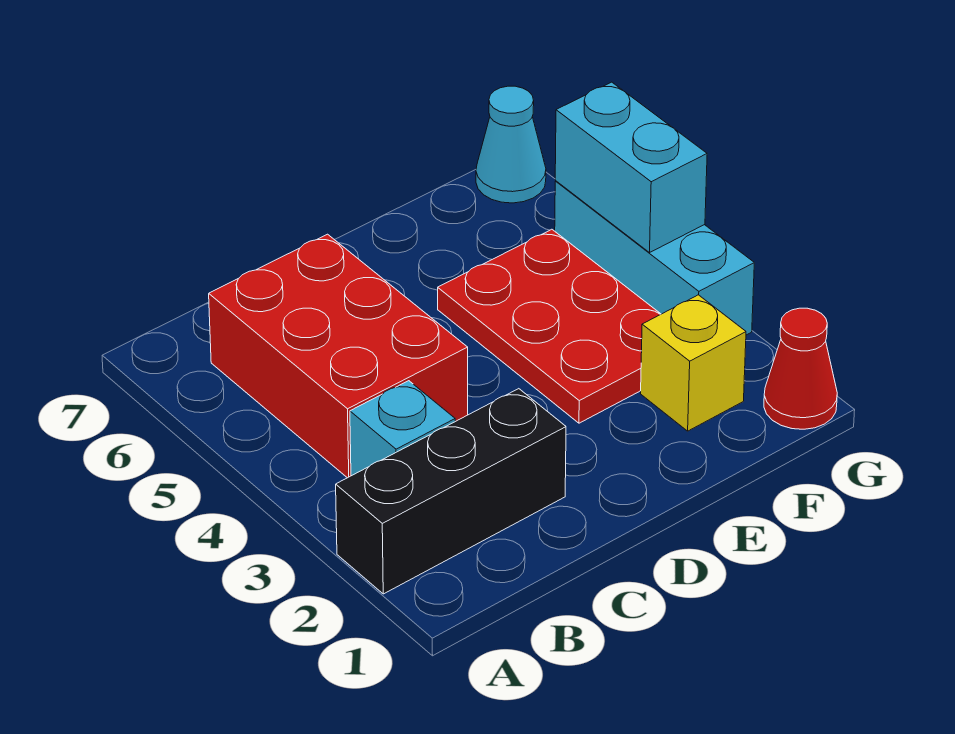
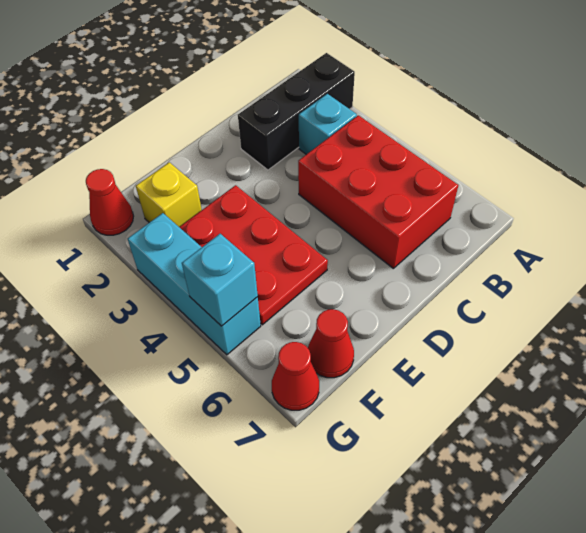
none -> red cone F7 level 1
cyan brick G4:G5 level 2 -> cyan brick G5 level 2
cyan cone G7 level 1 -> red cone G7 level 1

